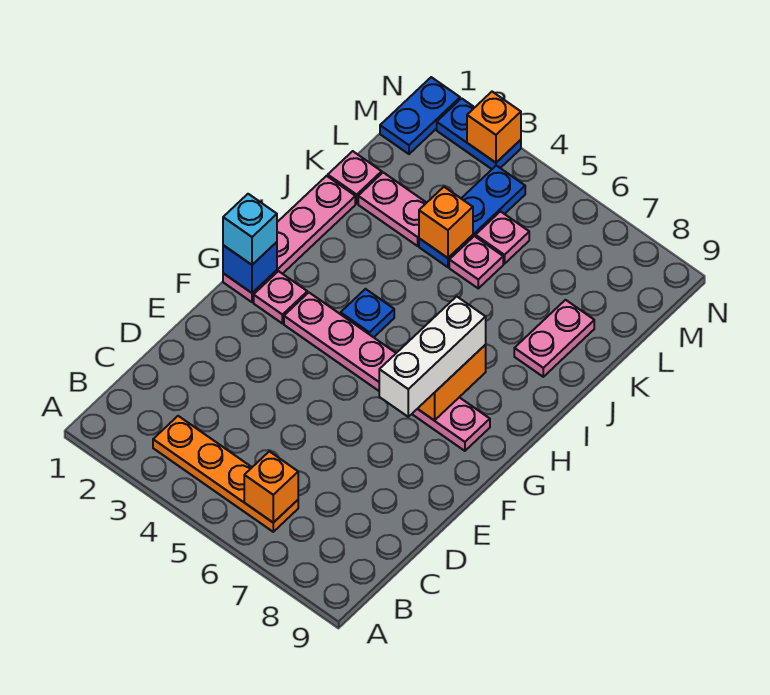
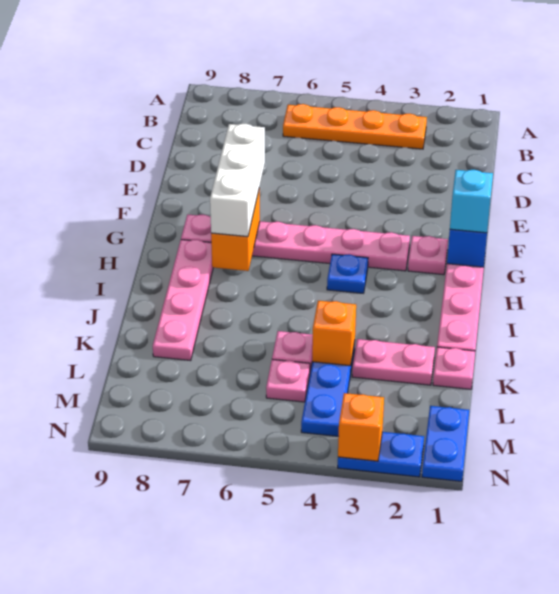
orange brick B6 level 2 -> none
pink plate J8:K8 level 1 -> pink plate H8:K8 level 1

